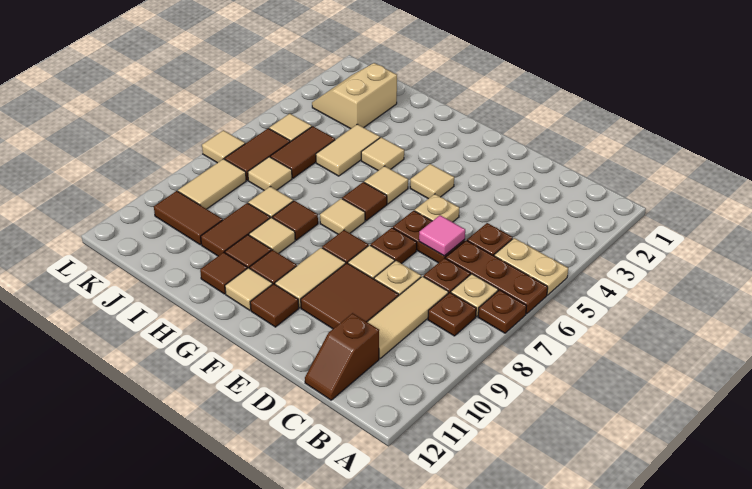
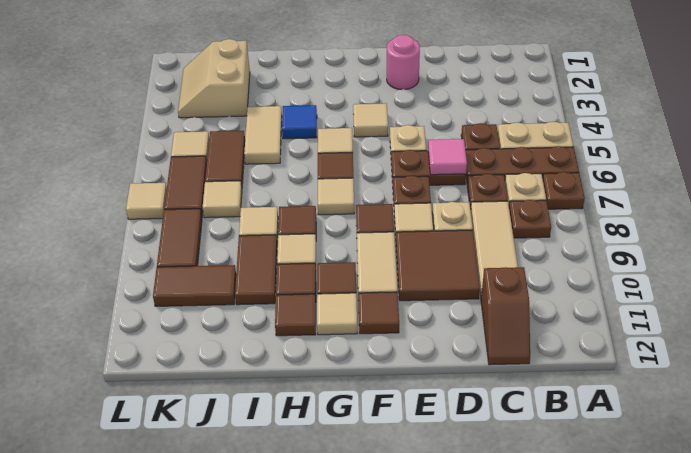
none -> pink round brick E2 level 1
tan tile H4 level 1 -> blue tile H4 level 1
tan tile K8:K9 level 1 -> brown tile K8:K9 level 1

